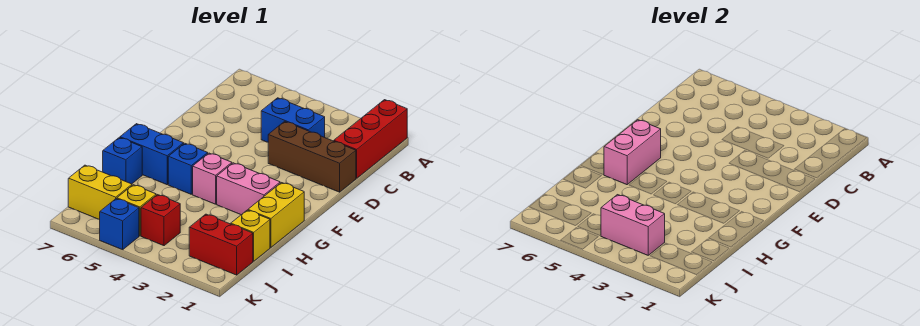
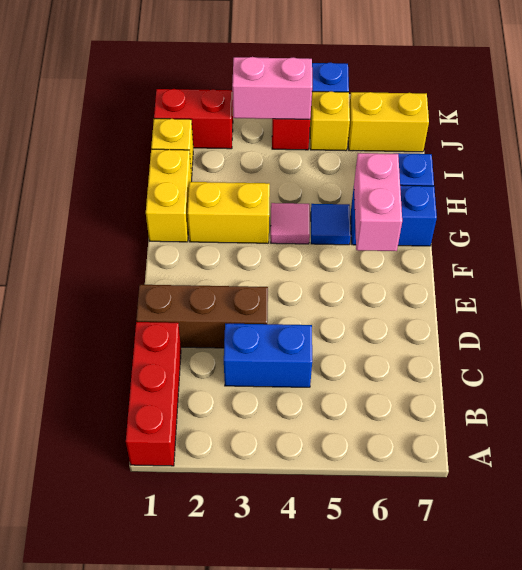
pink brick G2:G3 level 1 -> yellow brick G2:G3 level 1
pink brick G4 level 1 -> pink tile G4 level 1
blue brick G5 level 1 -> blue tile G5 level 1

